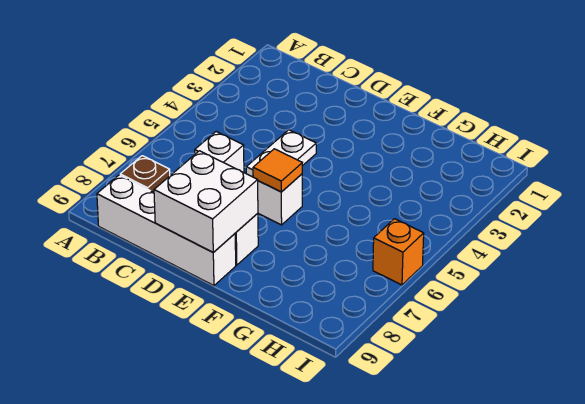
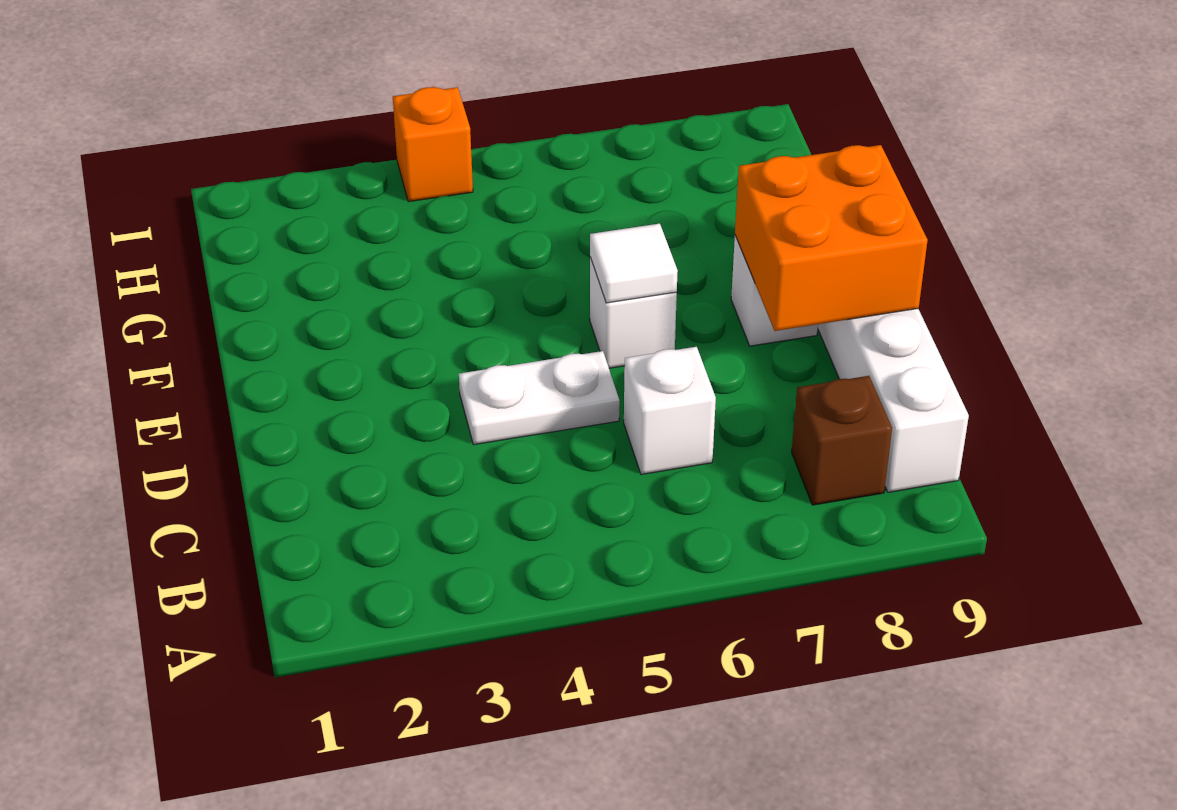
white brick D8:E9 level 2 -> orange brick D8:E9 level 2
orange tile E6 level 2 -> white tile E6 level 2
orange brick I6 level 1 -> orange brick I4 level 1

